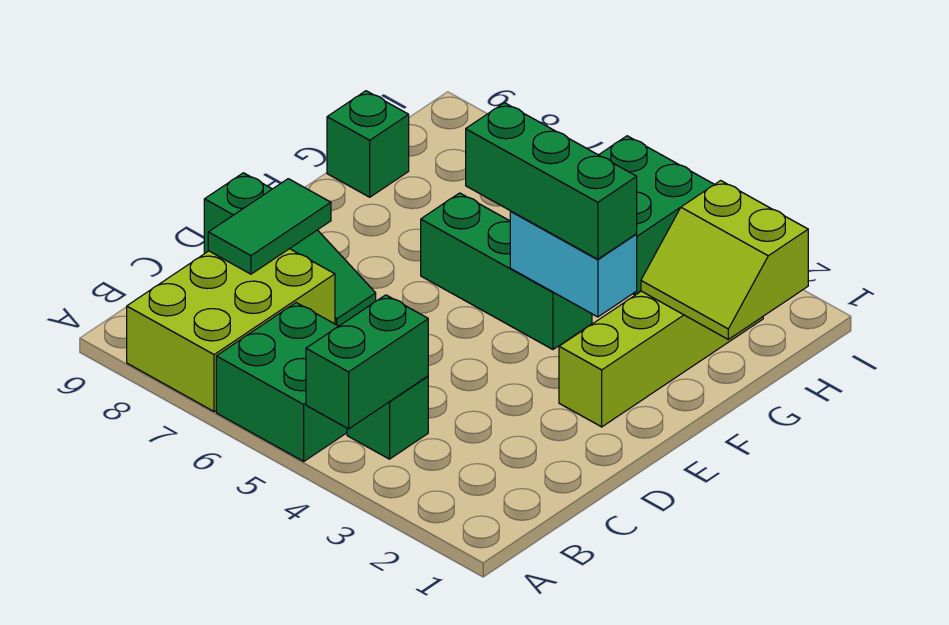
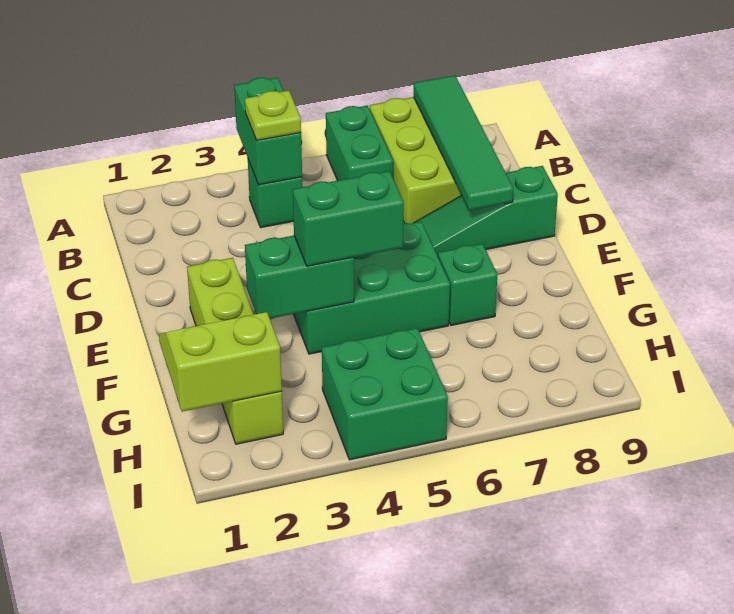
green brick A5:B6 level 1 -> green brick A6:B6 level 1
none -> lime plate B4 level 3
green tile C8:D8 level 2 -> green tile A8:D8 level 2
cyan brick F3:F4 level 2 -> green brick F3:F4 level 2
green brick F3:F5 level 3 -> green brick F4:F5 level 3
green brick F4:F6 level 1 -> green brick E4:F6 level 1
green brick G9 level 1 -> green brick F7 level 1

